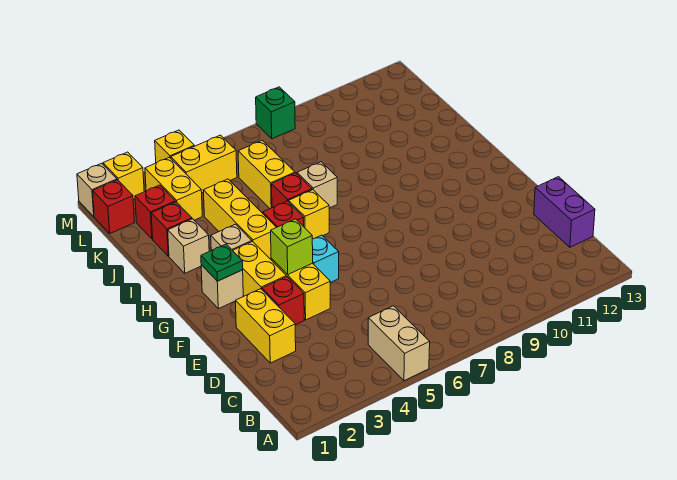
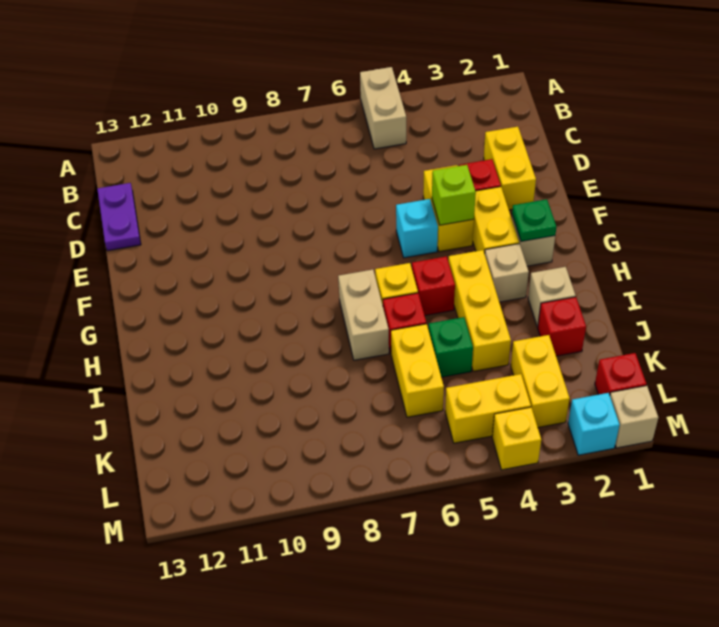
purple brick C13:D13 level 1 -> purple plate C13:D13 level 1
tan brick I7 level 1 -> tan brick H7:I7 level 1
red brick K2 level 1 -> none
yellow brick M2 level 1 -> cyan brick M2 level 1
green brick M8 level 1 -> green brick J5 level 1

